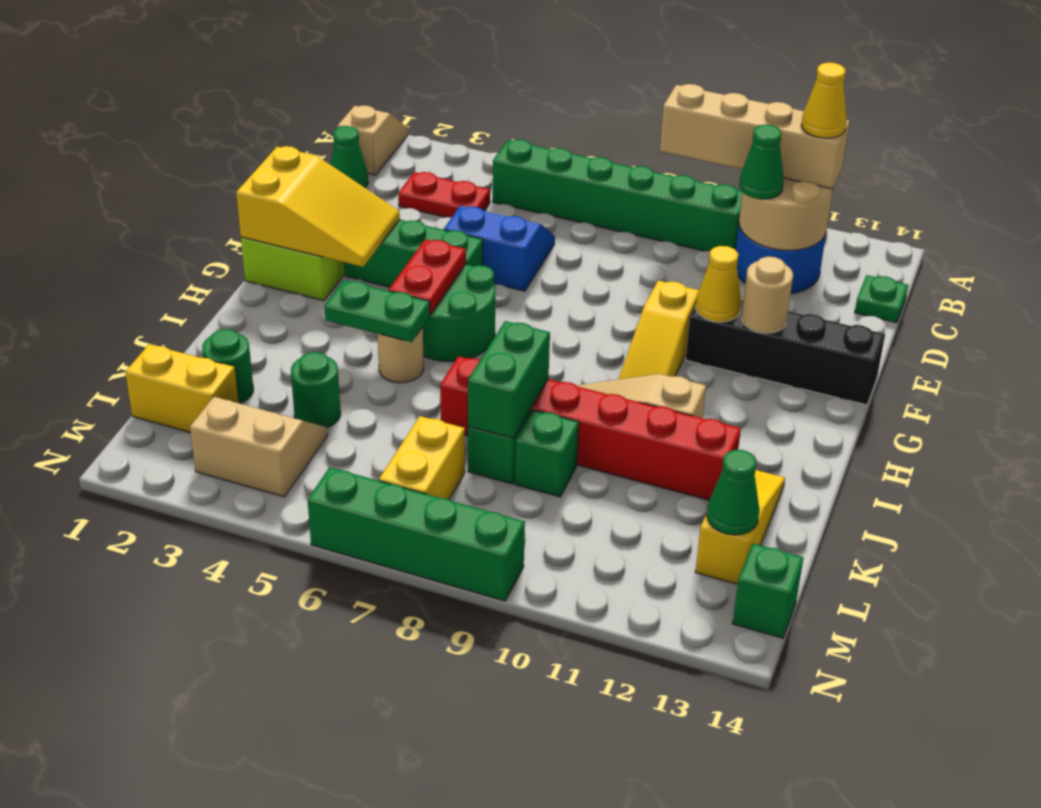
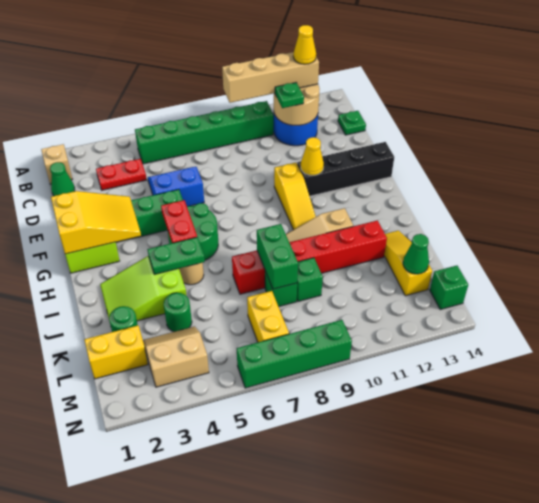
green cone C11 level 3 -> green plate C11 level 3
tan round brick F12 level 2 -> none
none -> lime slope I2:J4 level 1 top 4

